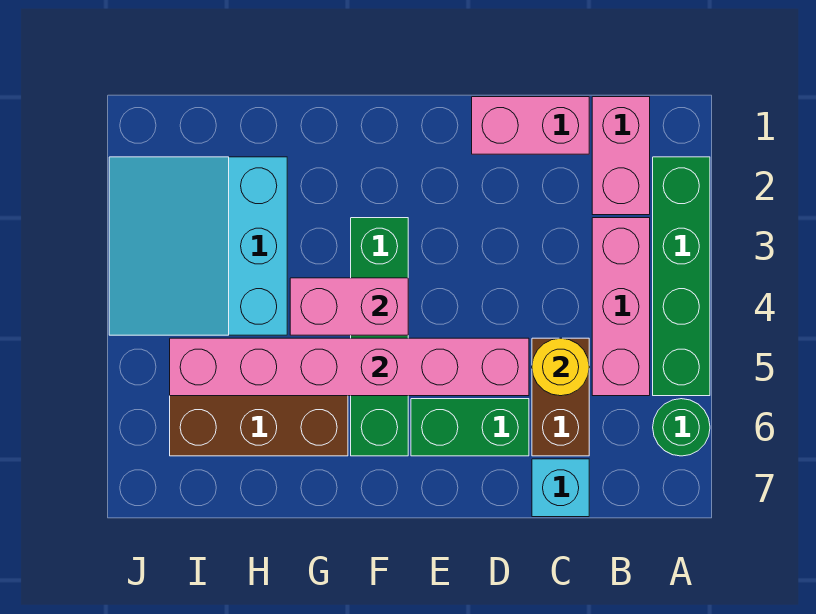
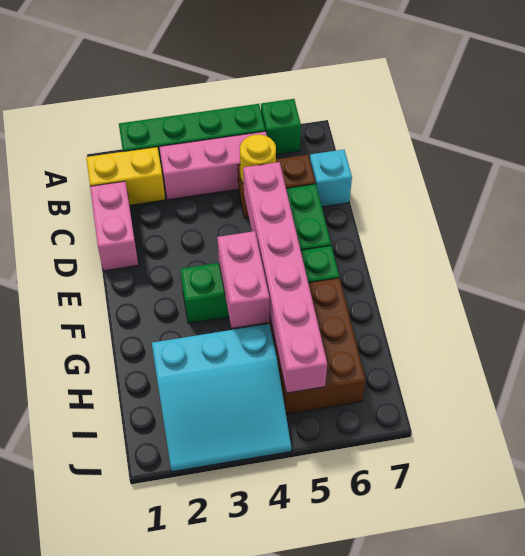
green round brick A6 level 1 -> green brick A6 level 1
pink brick B1:B2 level 1 -> yellow brick B1:B2 level 1

